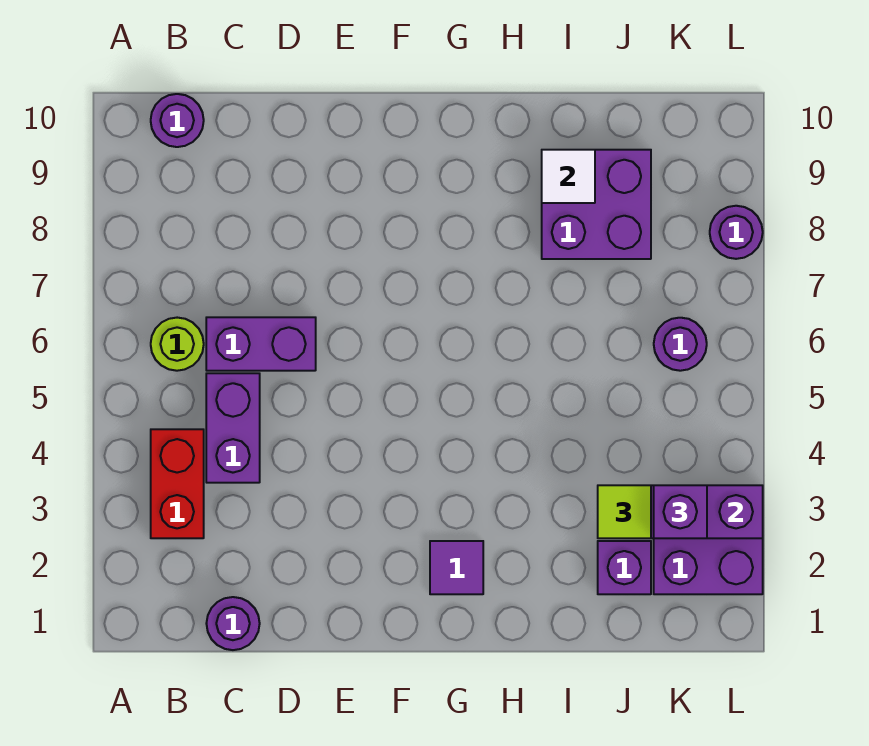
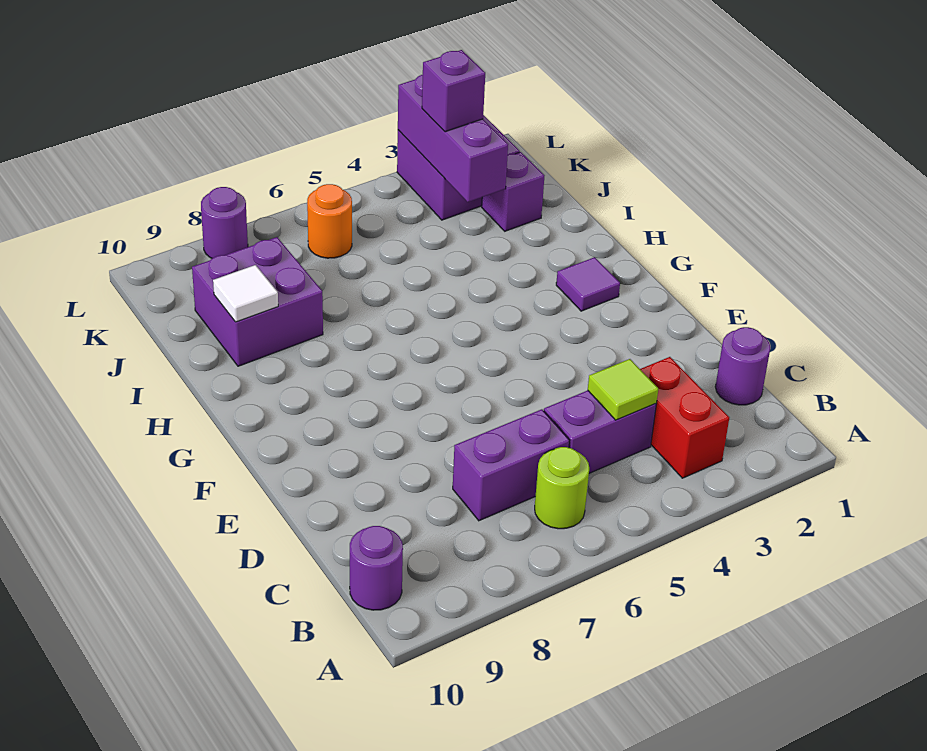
red brick B3:B4 level 1 -> red brick B3:C3 level 1
purple brick C6:D6 level 1 -> purple brick C6:C7 level 1
lime tile J3 level 3 -> lime tile C4 level 2
purple round brick K6 level 1 -> orange round brick K6 level 1

